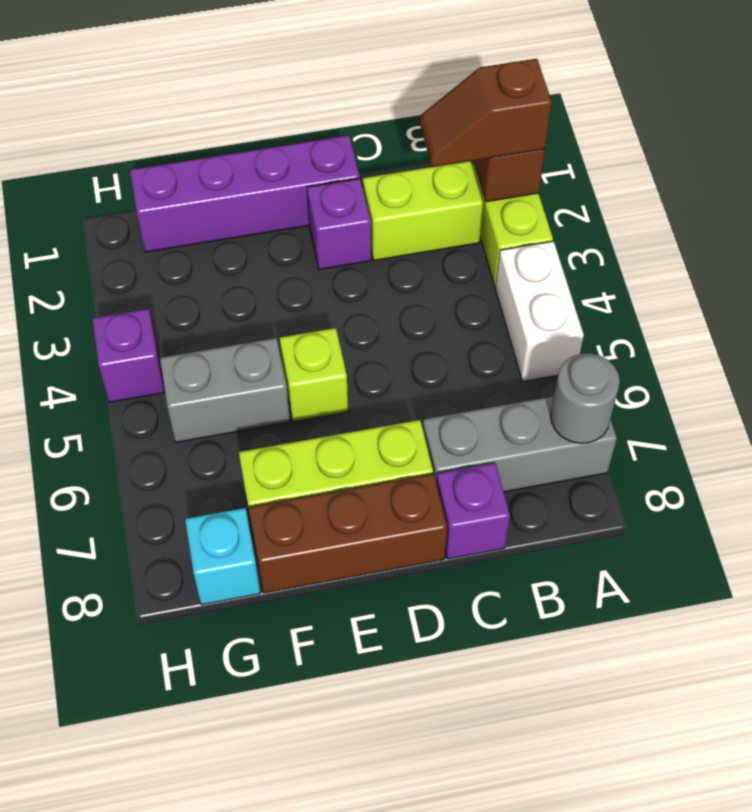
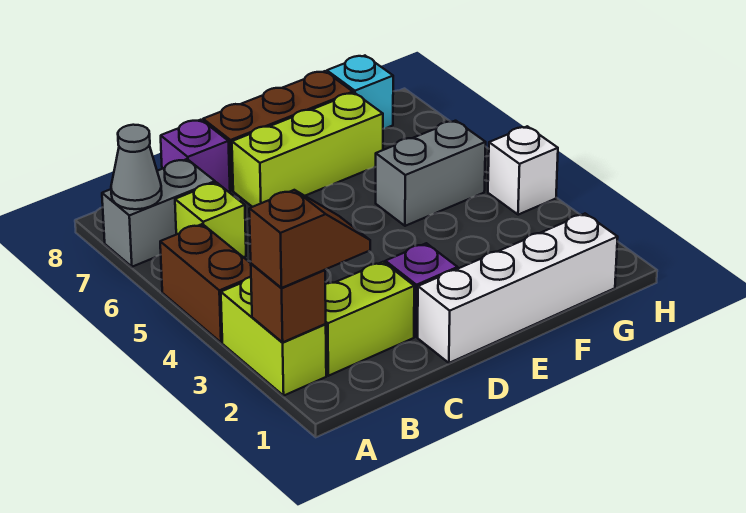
white brick A4:A5 level 1 -> brown brick A4:A5 level 1
grey brick A7:C7 level 1 -> grey brick A7:B7 level 1
grey round brick A7 level 2 -> grey cone A7 level 2
purple brick D1:G1 level 1 -> white brick D1:G1 level 1
lime brick E5 level 1 -> lime brick B6 level 1
purple brick H4 level 1 -> white brick H4 level 1

